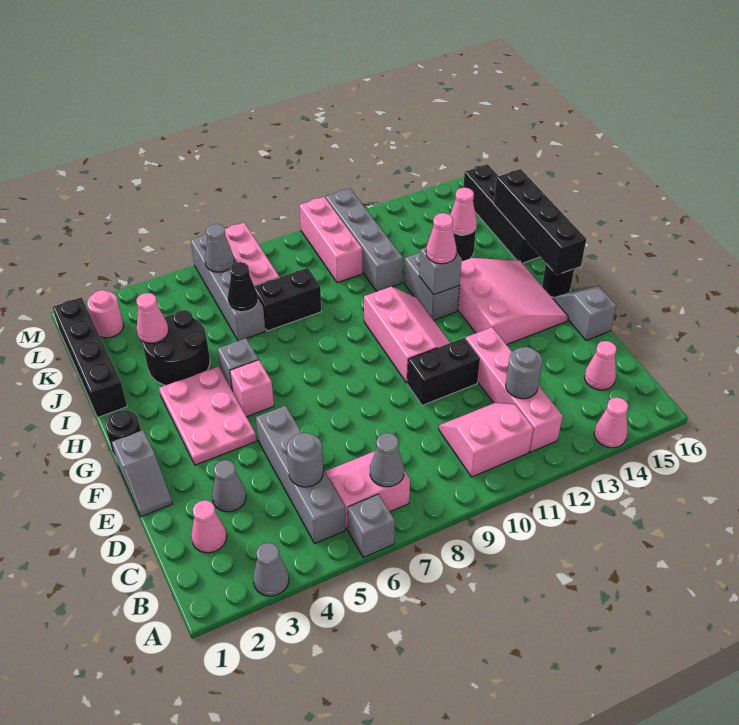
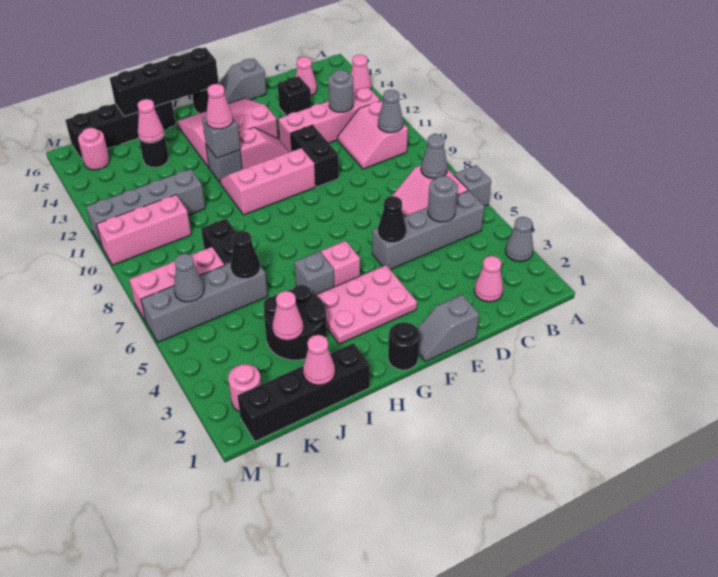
grey cone D3 level 1 -> grey cone B10 level 2
none -> black brick D14 level 1
grey slope E1:F1 level 1 top F -> grey slope E1:F1 level 1 top E
none -> black cone E5 level 2
none -> pink slope F12:G12 level 1 top G
grey brick H12:I12 level 1 -> grey brick H12 level 1
none -> pink cone J1 level 2
none -> pink round brick L15 level 1

